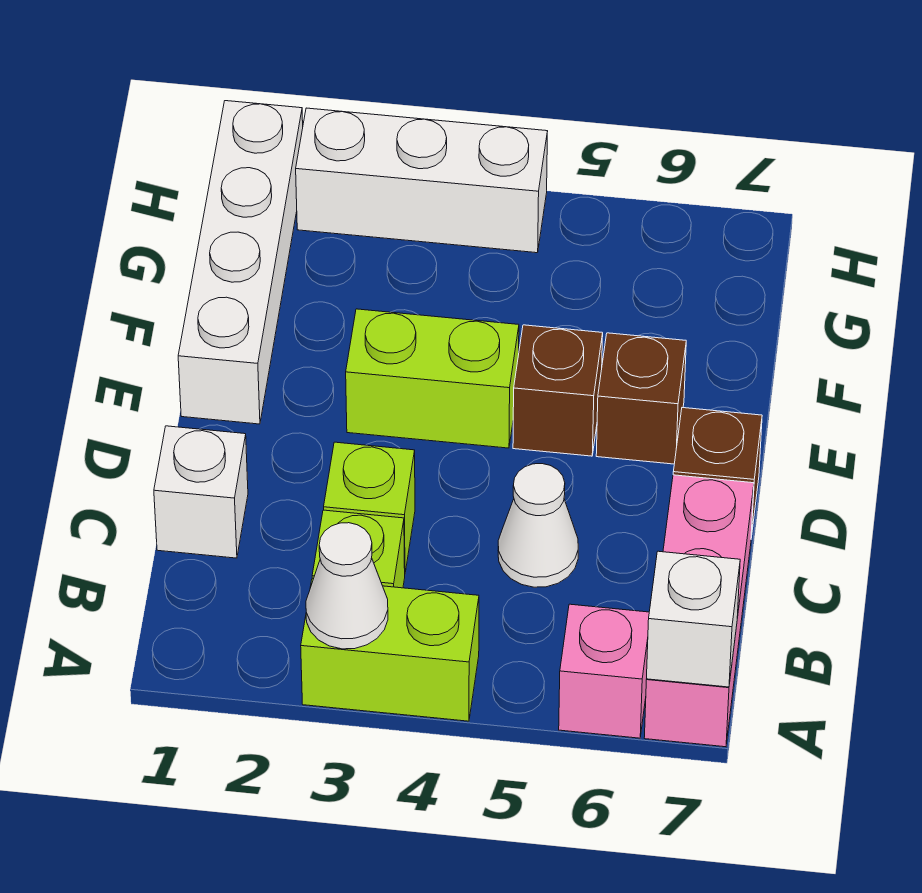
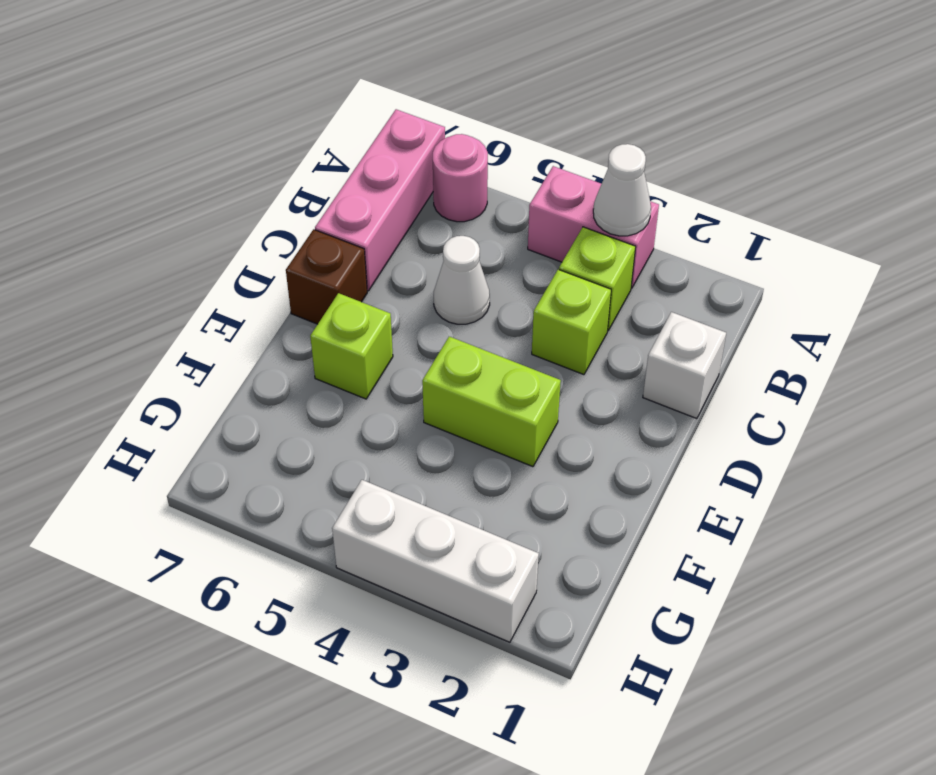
lime brick A3:A4 level 1 -> pink brick A3:A4 level 1
pink brick A6 level 1 -> pink round brick A6 level 1
white brick A7 level 2 -> none
white brick E1:H1 level 1 -> none
brown brick E5 level 1 -> none
brown brick E6 level 1 -> lime brick E6 level 1

